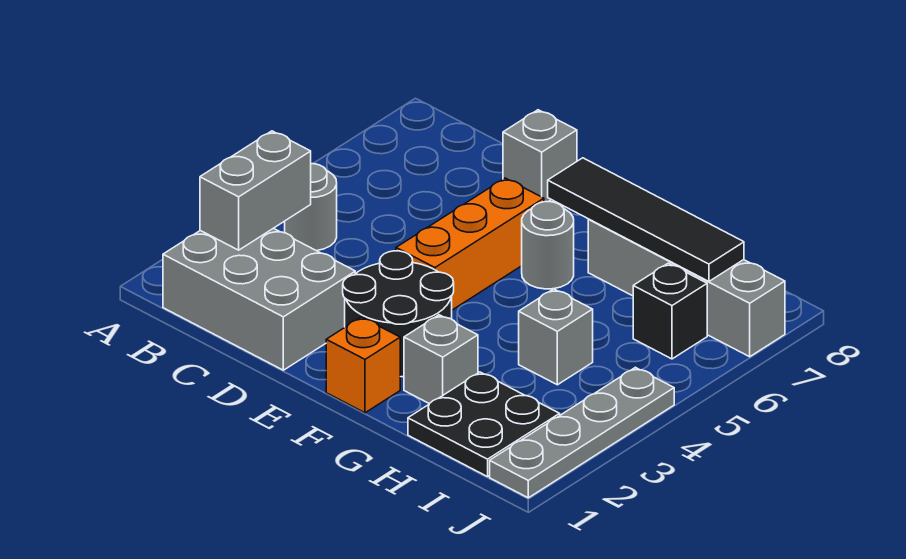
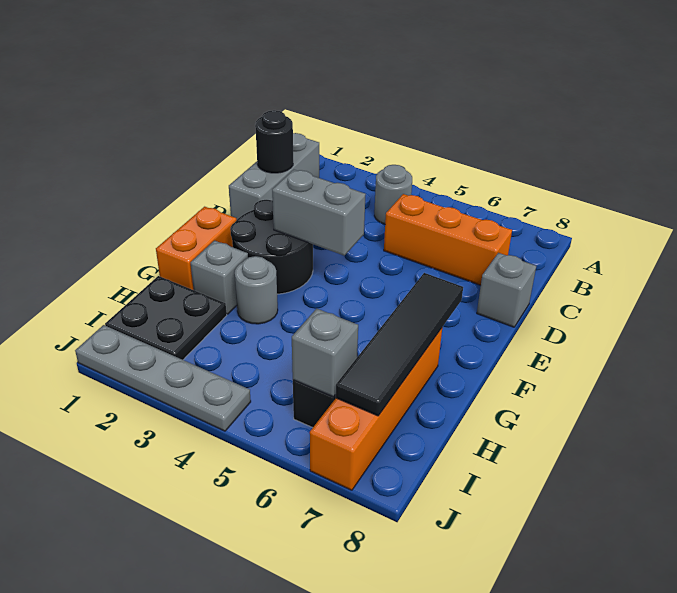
grey brick B1:D2 level 1 -> grey brick B1:D1 level 1
grey brick B2:B3 level 2 -> grey brick E3:E4 level 2
none -> black round brick C1 level 2
orange brick E4:E6 level 1 -> orange brick C5:C7 level 1
orange brick F1 level 1 -> orange brick F1:G1 level 1
grey round brick F6 level 1 -> grey round brick G3 level 1
grey brick G7:J7 level 1 -> orange brick G7:J7 level 1
grey brick H4 level 1 -> grey brick I6 level 2

